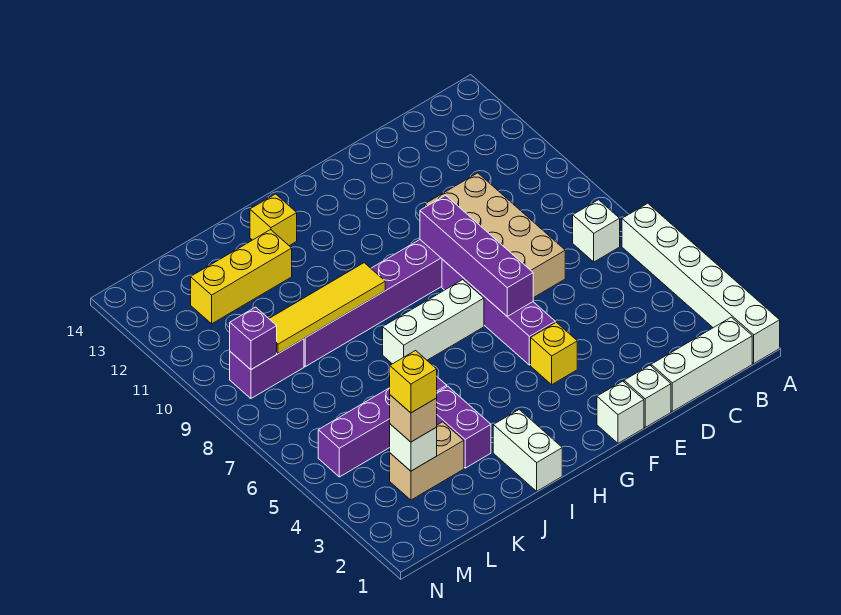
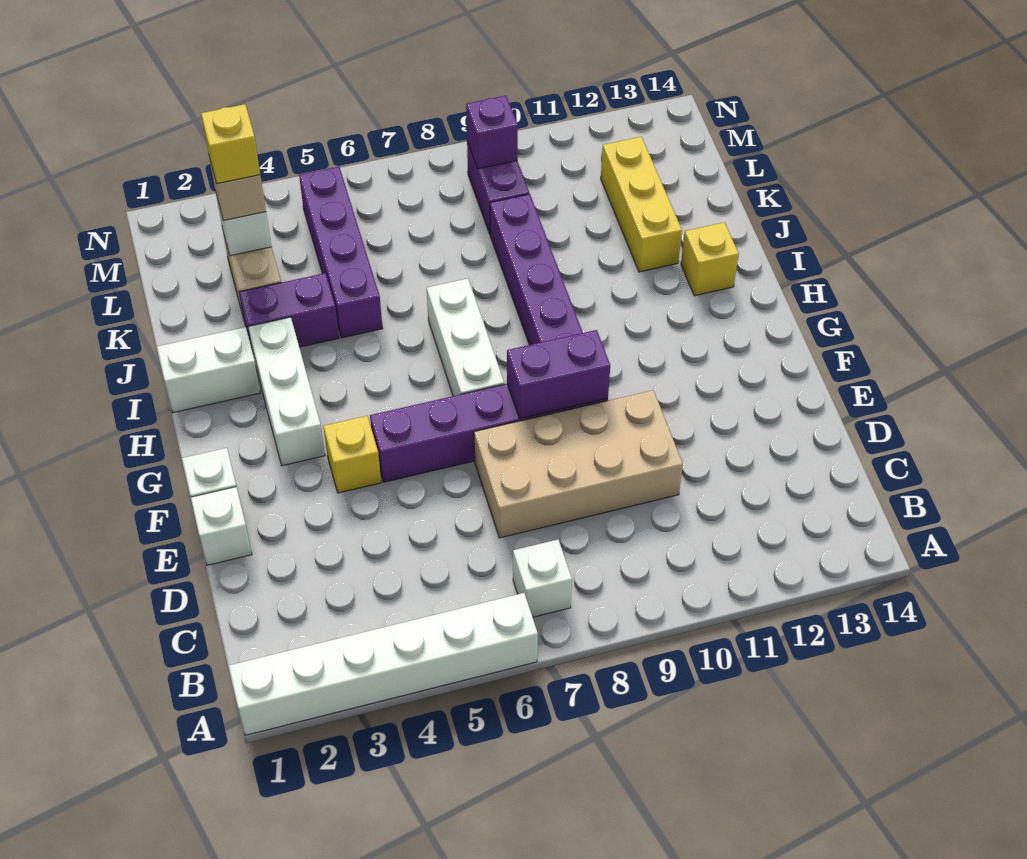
white brick B1:D1 level 1 -> white brick G3:I3 level 1
purple brick F6:F9 level 2 -> purple brick F8:F9 level 2
yellow tile I9:L9 level 2 -> none

